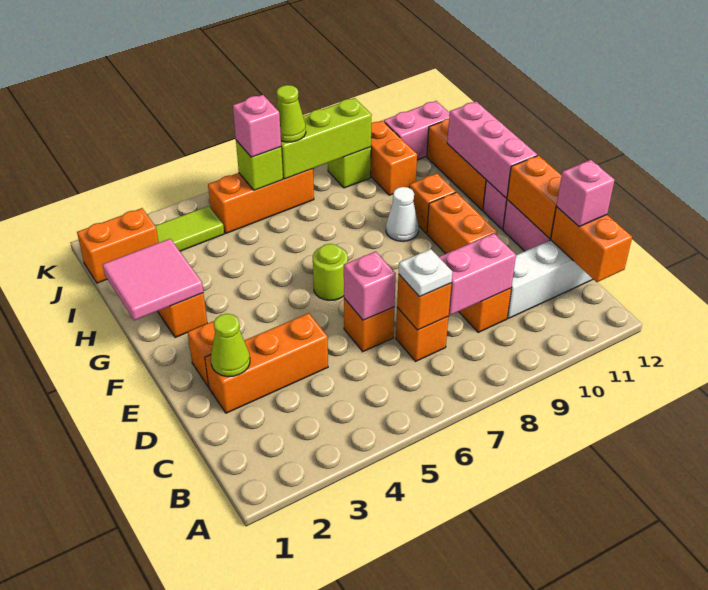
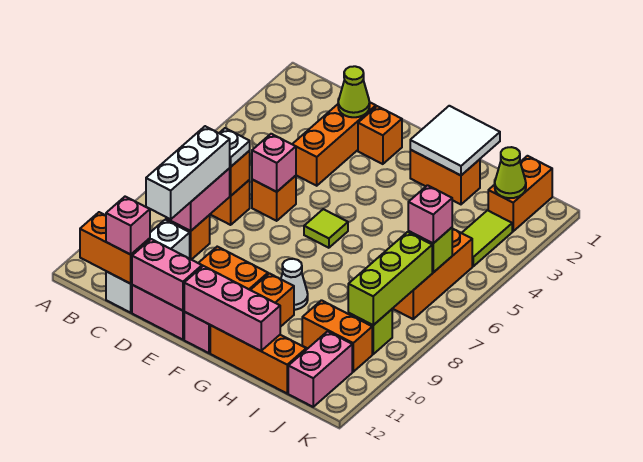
none -> white brick C8:C10 level 3
orange brick D12:E12 level 2 -> pink brick D12:E12 level 2
lime round brick F6 level 1 -> lime tile F6 level 1
pink tile G1:H2 level 2 -> white tile G1:H2 level 2
lime cone J7 level 3 -> lime cone J2 level 2

